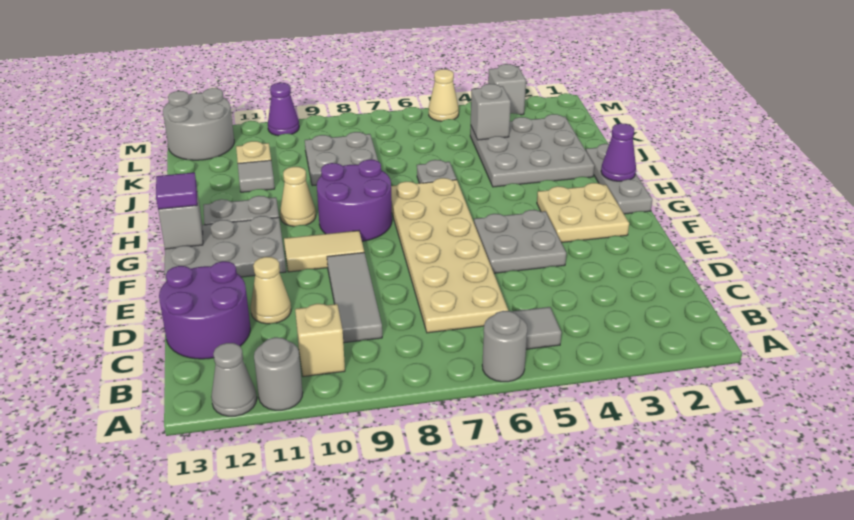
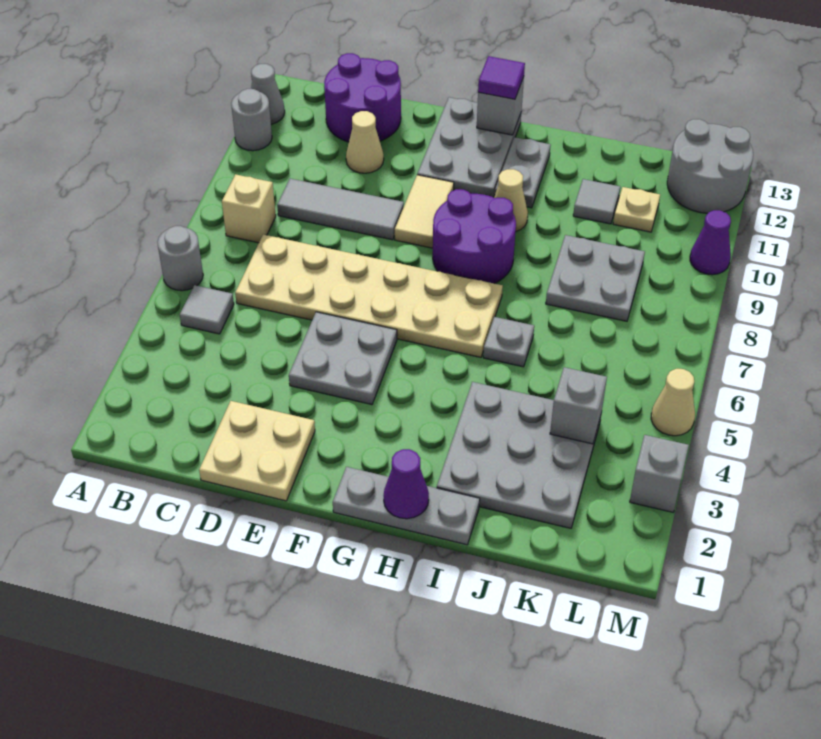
tan brick B10 level 1 -> tan brick B8 level 1
tan plate F2:G3 level 1 -> tan plate D1:E2 level 1

